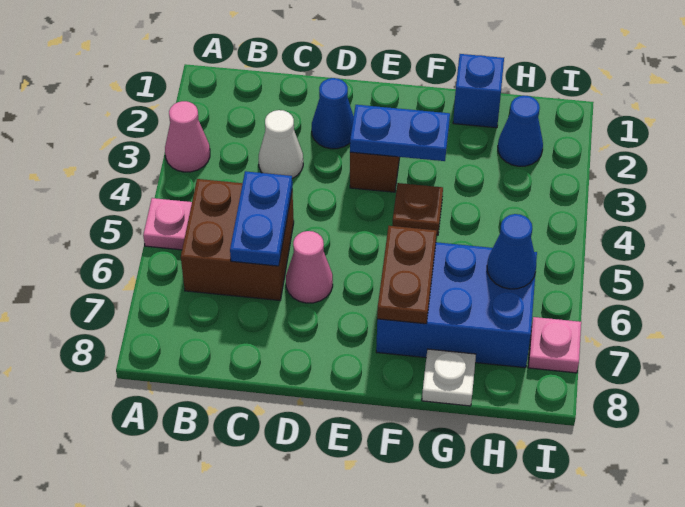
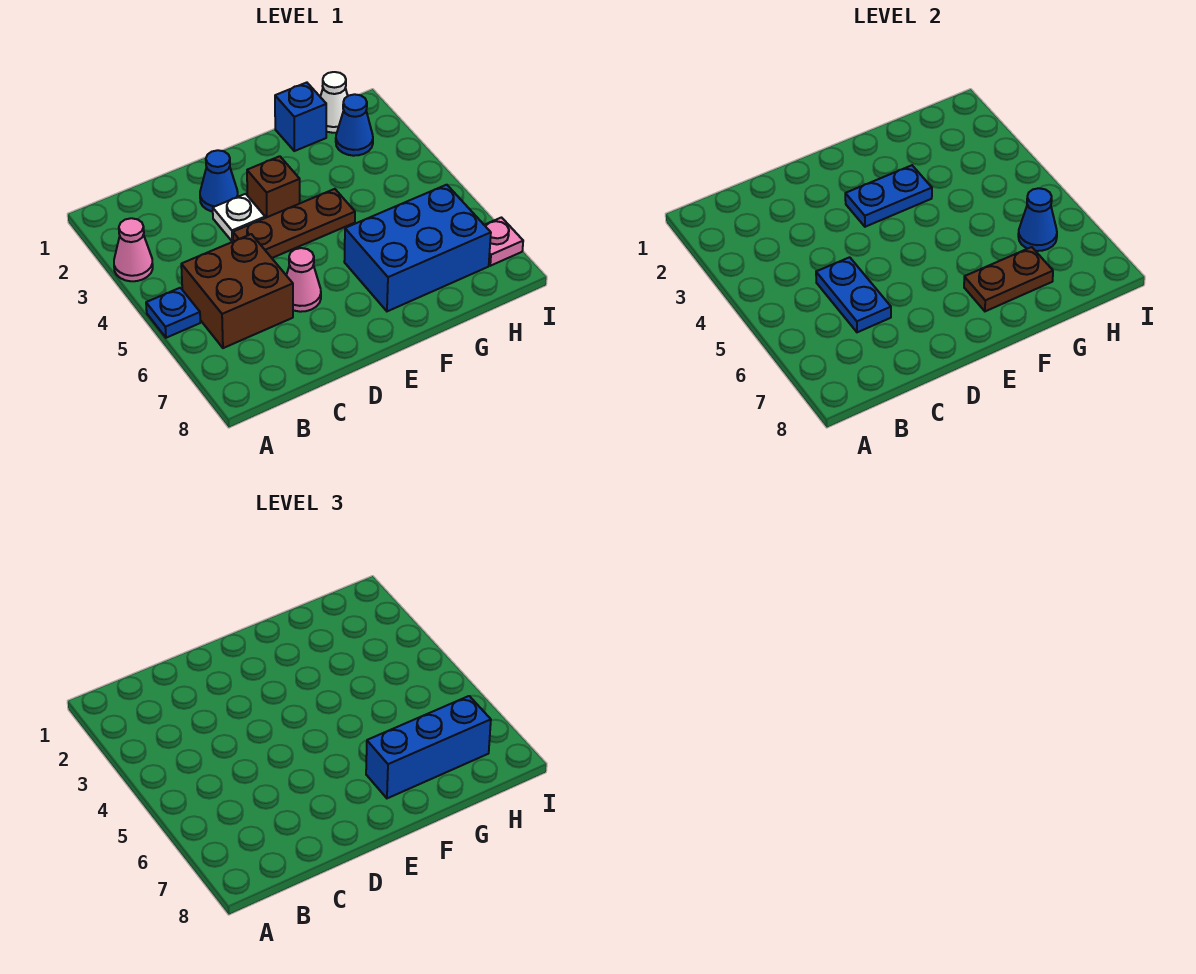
pink plate A5 level 1 -> blue plate A5 level 1
white cone C3 level 1 -> white cone H1 level 1
brown plate F4 level 1 -> brown plate D4:F4 level 1
brown plate F6:F7 level 2 -> brown plate F7:G7 level 2
none -> blue brick F7:H7 level 3
white plate G8 level 1 -> white plate D3 level 1

